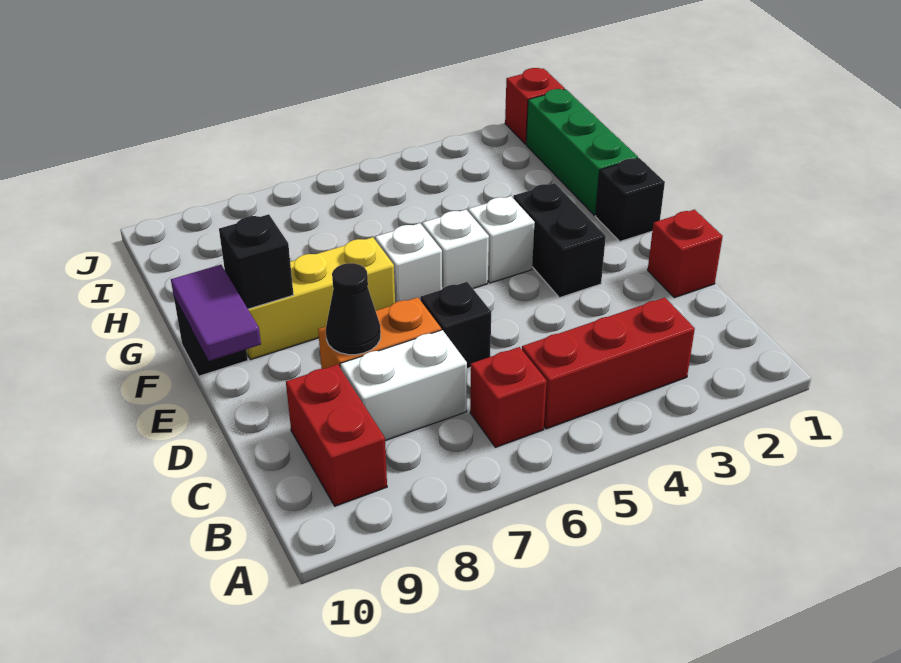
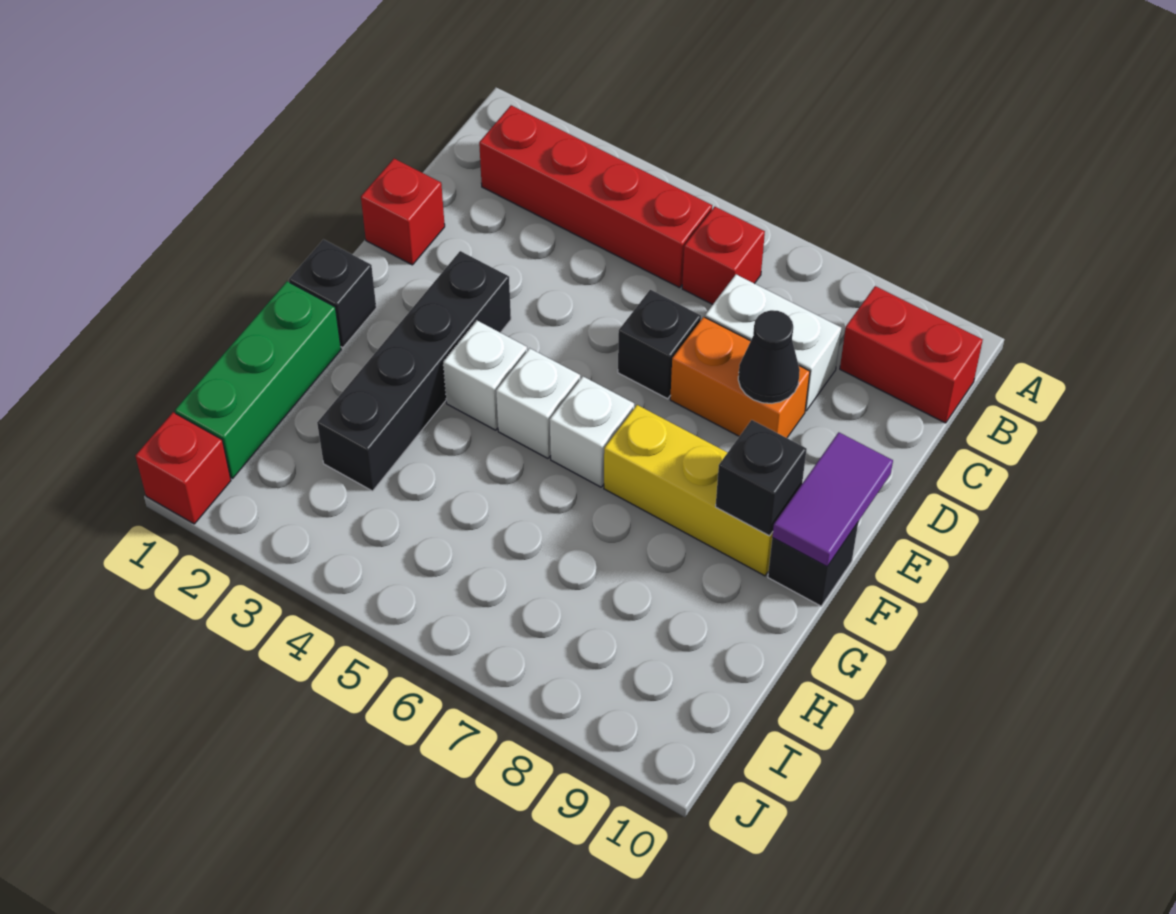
red brick B3:B5 level 1 -> red brick B2:B5 level 1
red brick B9:C9 level 1 -> red brick B9:B10 level 1
black brick E3:F3 level 1 -> black brick E3:H3 level 1

